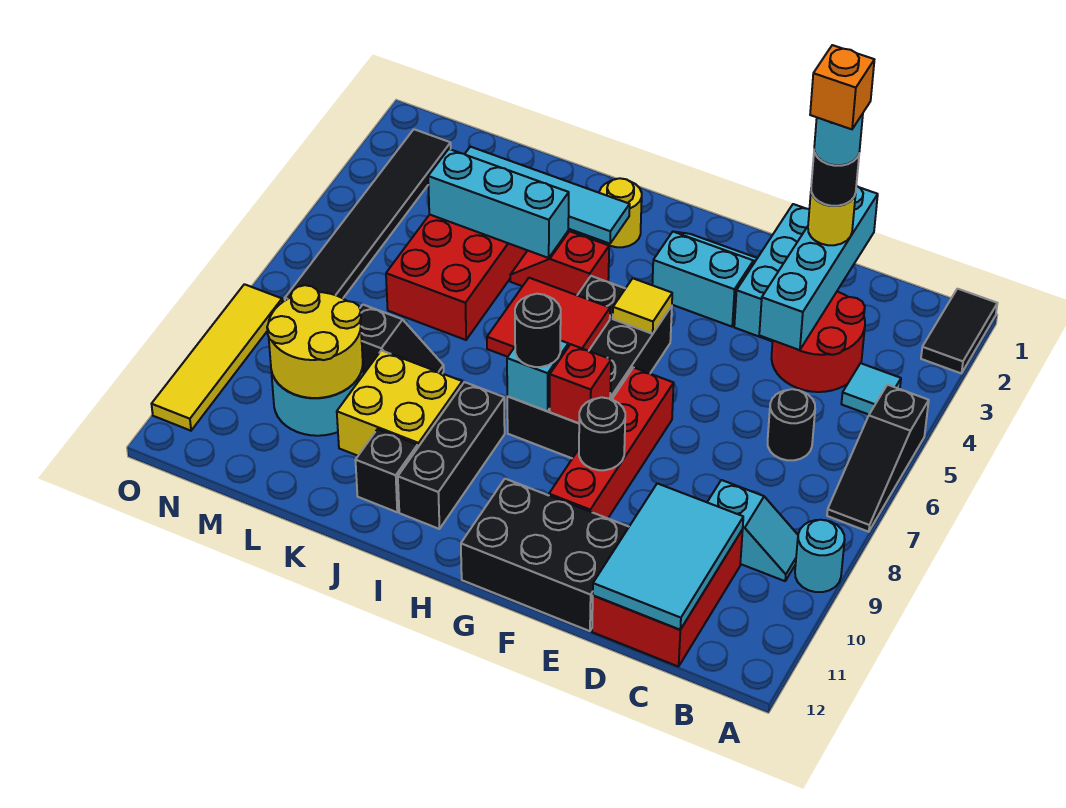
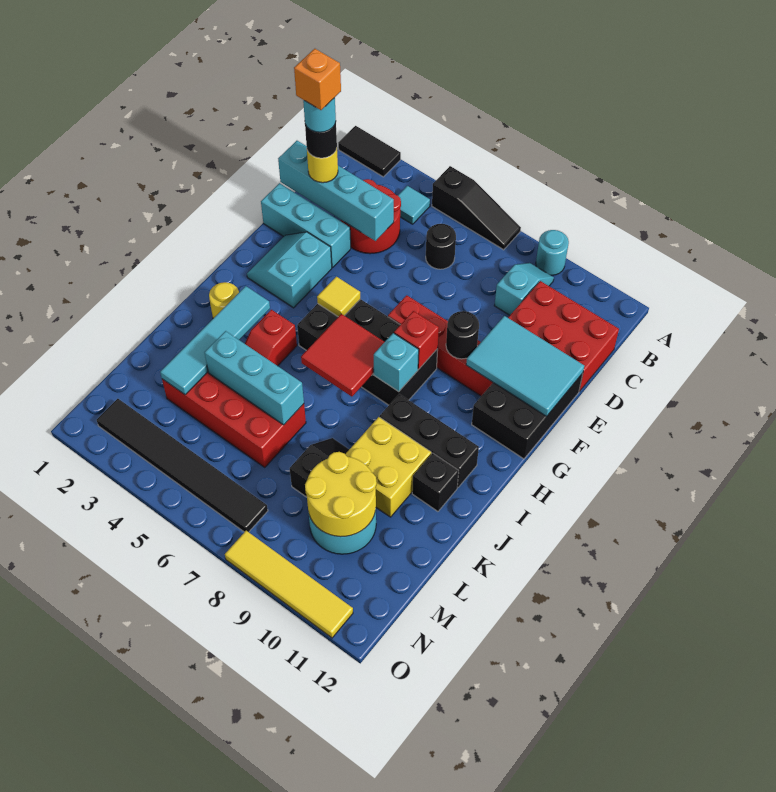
cyan tile C10:D12 level 2 -> cyan tile E10:F12 level 2
black round brick H8 level 3 -> none
cyan brick J4:L4 level 2 -> cyan brick K4:K6 level 2

